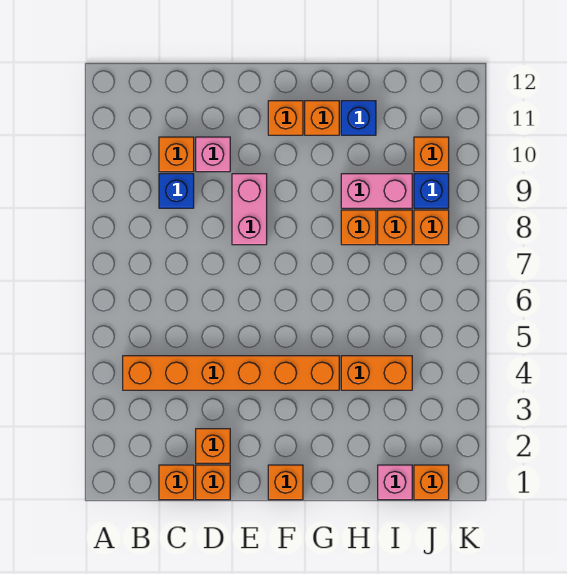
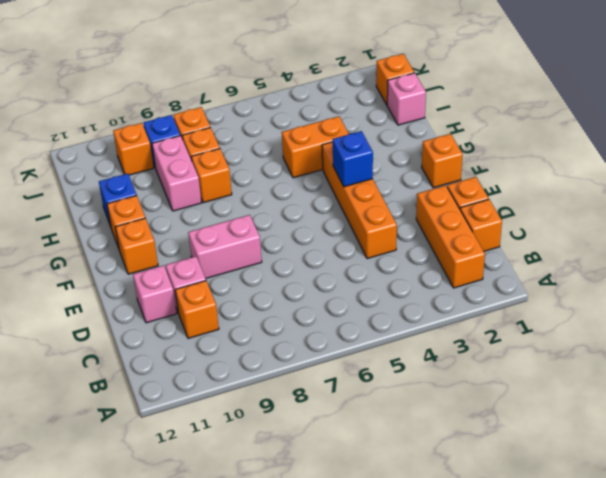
orange brick B4:G4 level 1 -> orange brick D4:G4 level 1
blue brick C9 level 1 -> blue brick F4 level 2
orange brick D2 level 1 -> orange brick B2:D2 level 1
none -> pink brick D11 level 1
orange brick H4:I4 level 1 -> orange brick H4:H5 level 1

